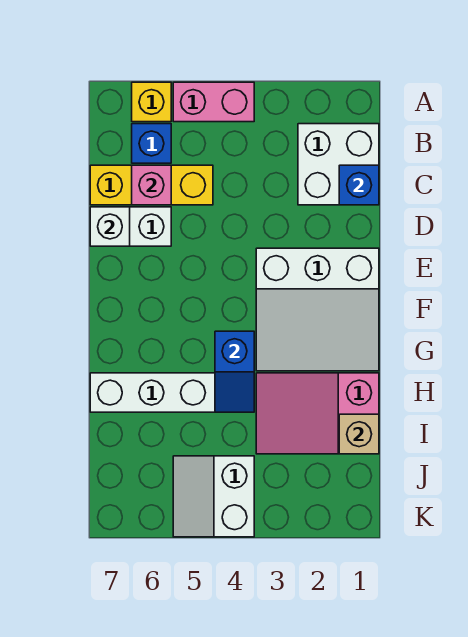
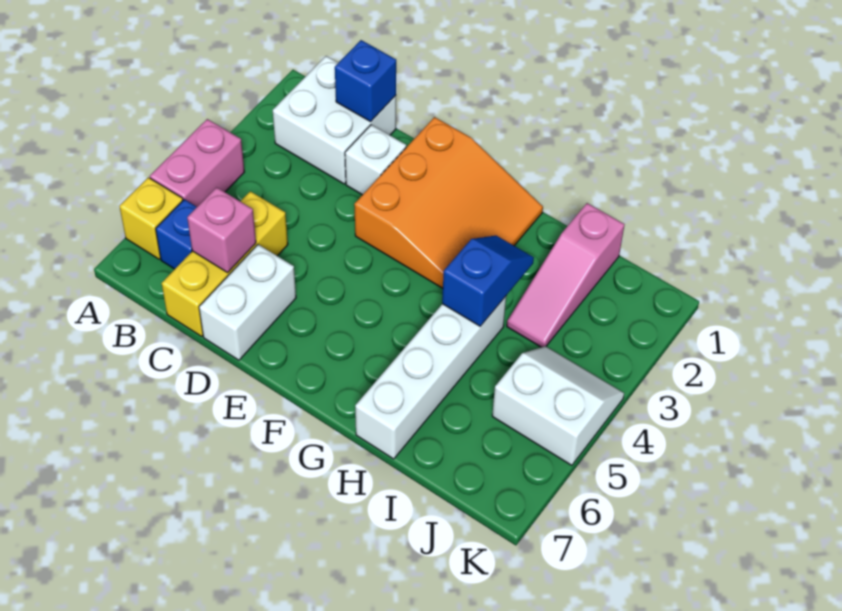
white brick D7 level 2 -> white brick D2 level 1
white slope E1:G3 level 1 top E -> orange slope E1:G3 level 1 top E
blue slope G4:H4 level 2 top G -> blue slope H3:H4 level 2 top 4
pink slope H1:I3 level 1 top 1 -> pink slope I1:I3 level 1 top 1
tan brick I1 level 2 -> none
white slope J4:K5 level 1 top 4 -> white slope J4:K5 level 1 top 5

